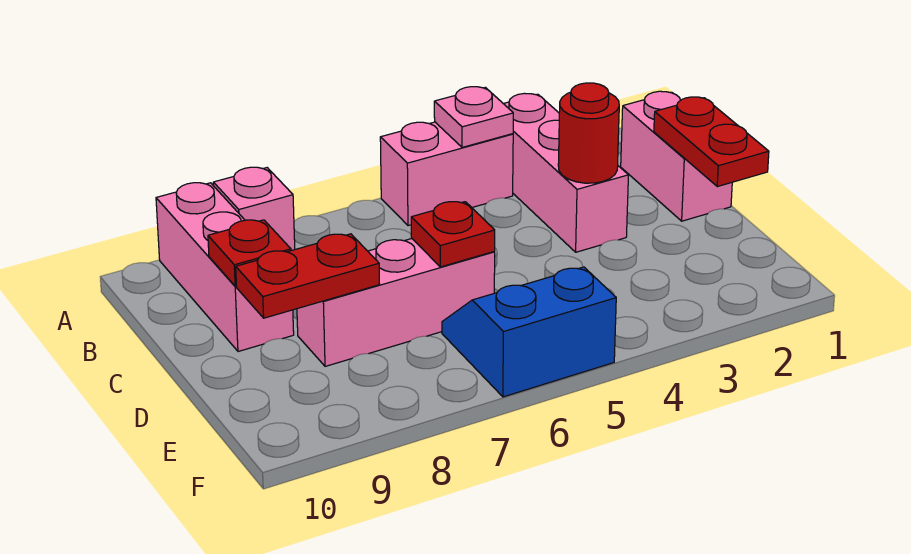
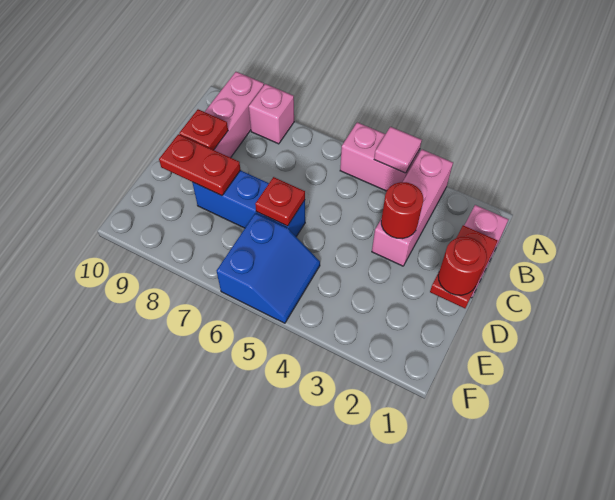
pink plate A4 level 2 -> pink tile A4 level 2
none -> red round brick D1 level 3
pink brick D6:D8 level 1 -> blue brick D6:D8 level 1
blue slope E5:F6 level 1 top F -> blue slope E5:F6 level 1 top 6

